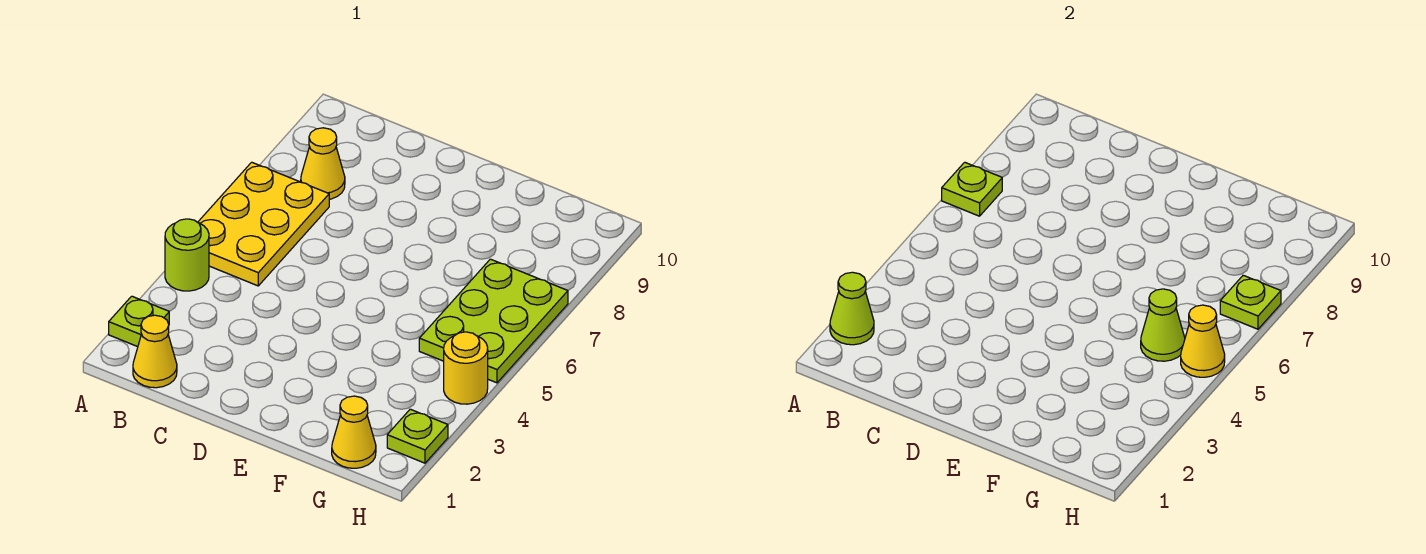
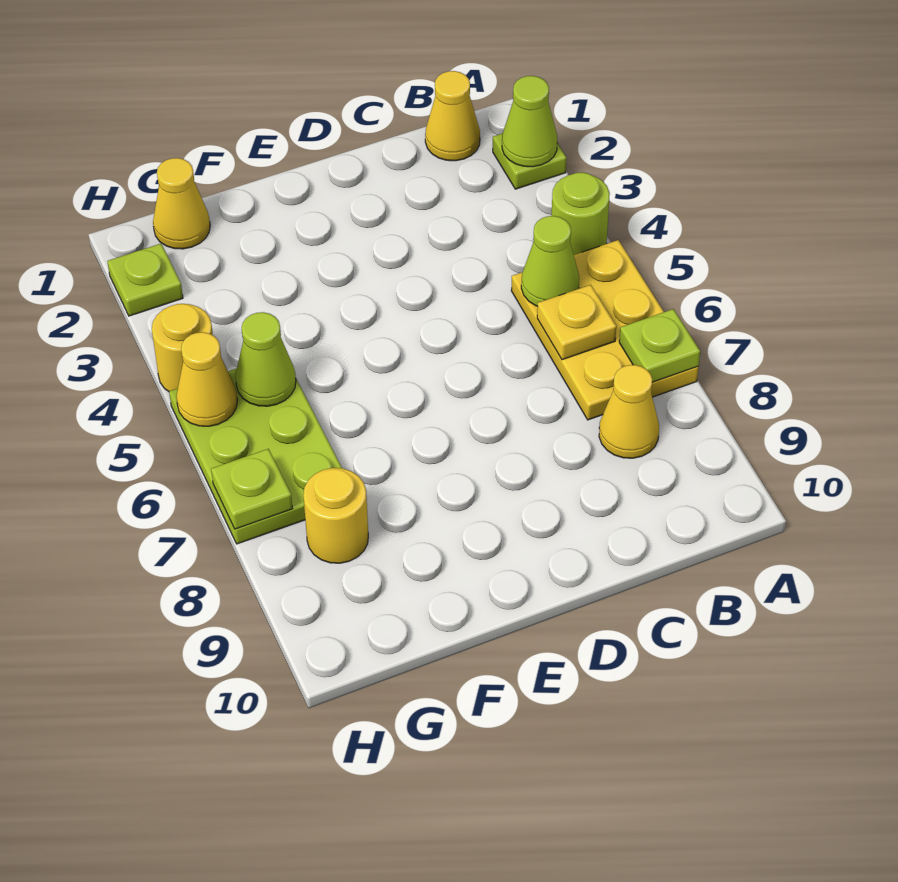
none -> lime cone B5 level 2
none -> yellow plate B6 level 2
none -> yellow round brick G8 level 1

